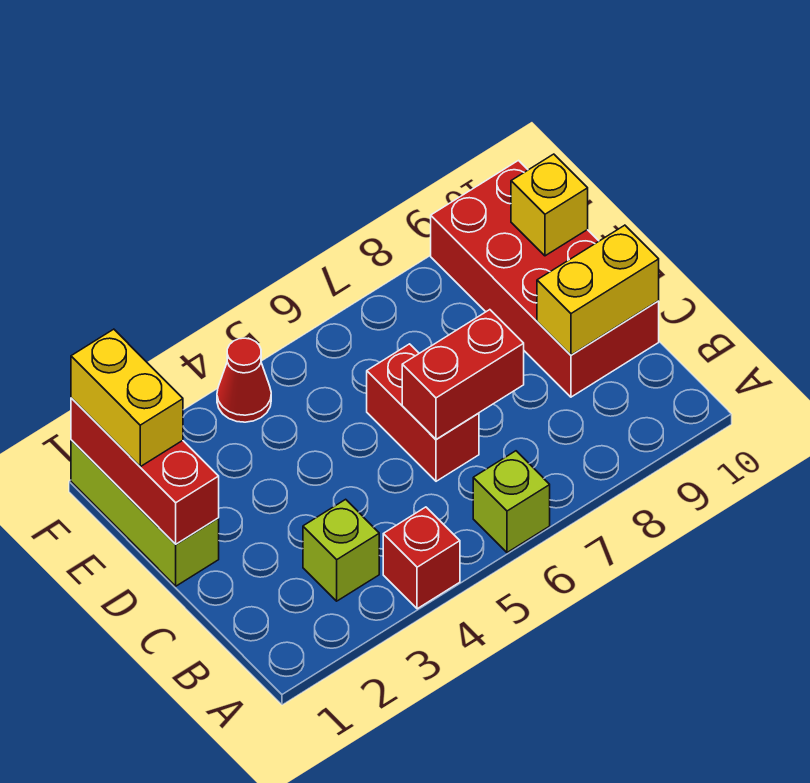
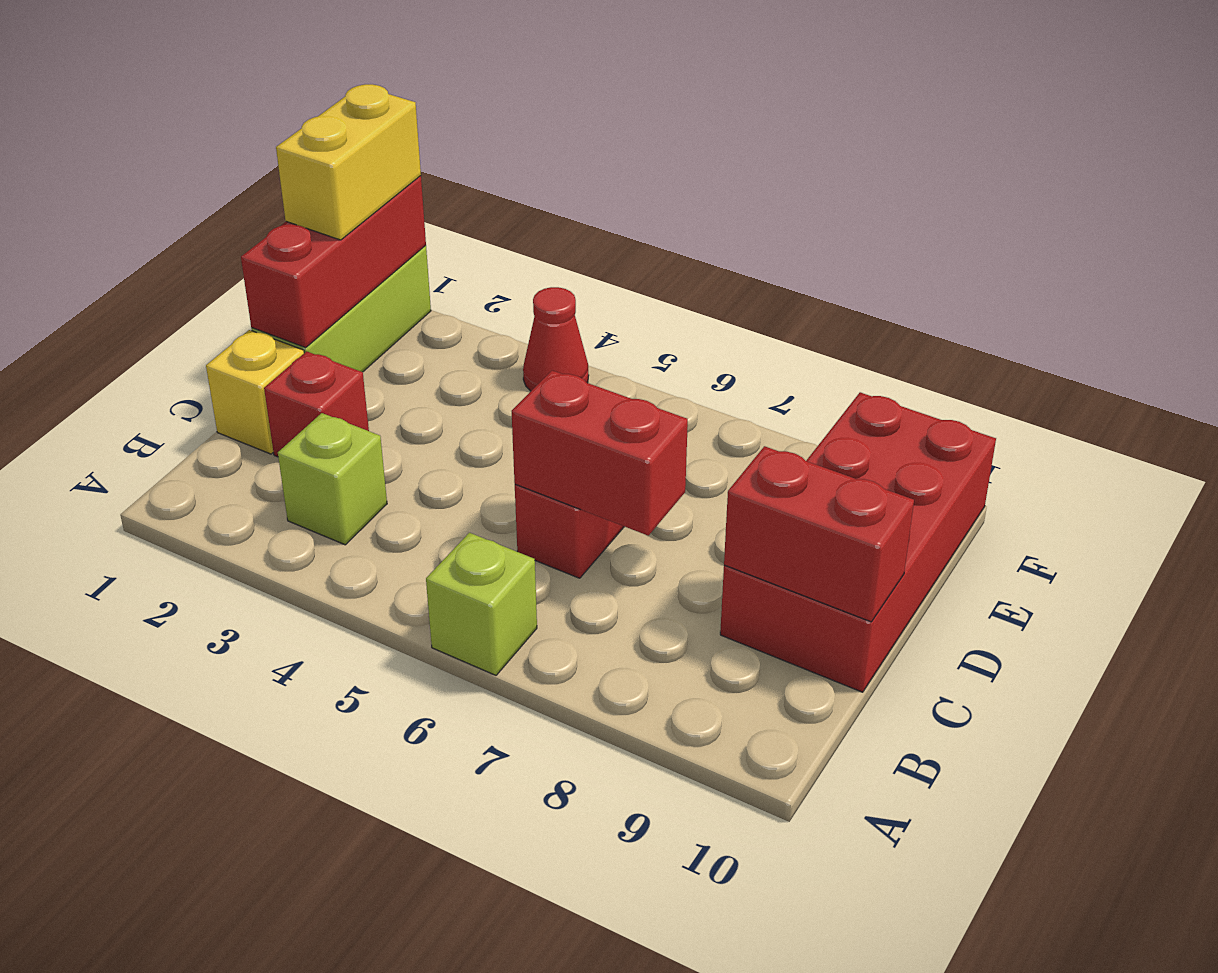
red brick A4 level 1 -> red brick C2 level 1
yellow brick C9:C10 level 2 -> red brick C9:C10 level 2
yellow brick E10 level 2 -> yellow brick C1 level 1

